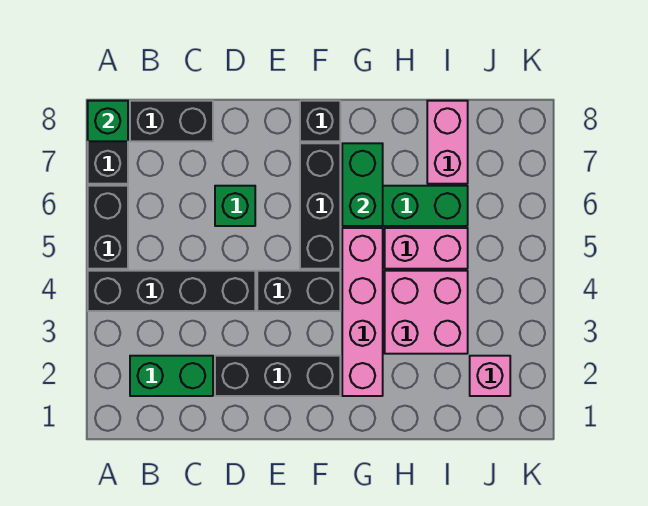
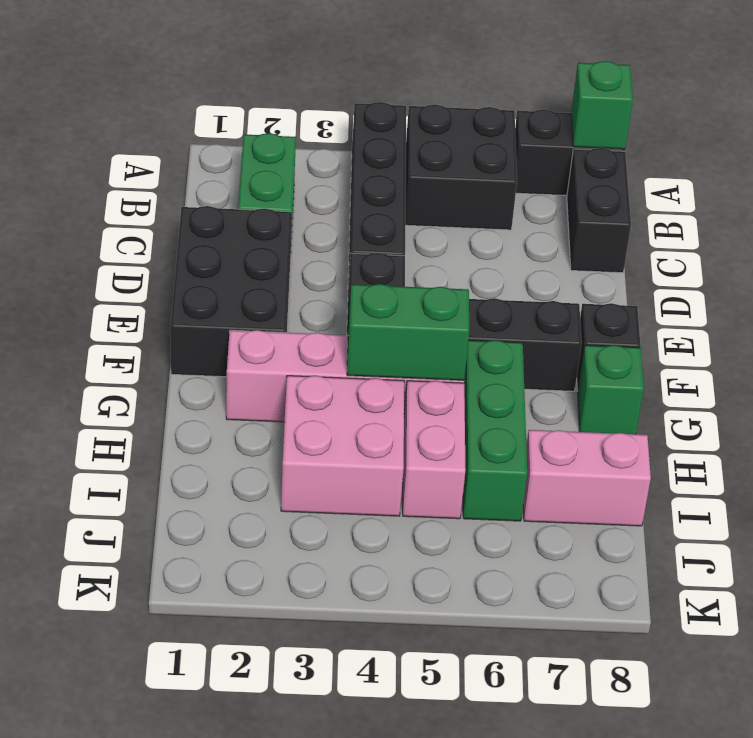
black brick A5:A6 level 1 -> black brick A5:B6 level 1
black brick D2:F2 level 1 -> black brick D1:F2 level 1
green brick D6 level 1 -> green brick G8 level 1
green brick G6:G7 level 2 -> green brick G4:G5 level 2
pink brick J2 level 1 -> none

